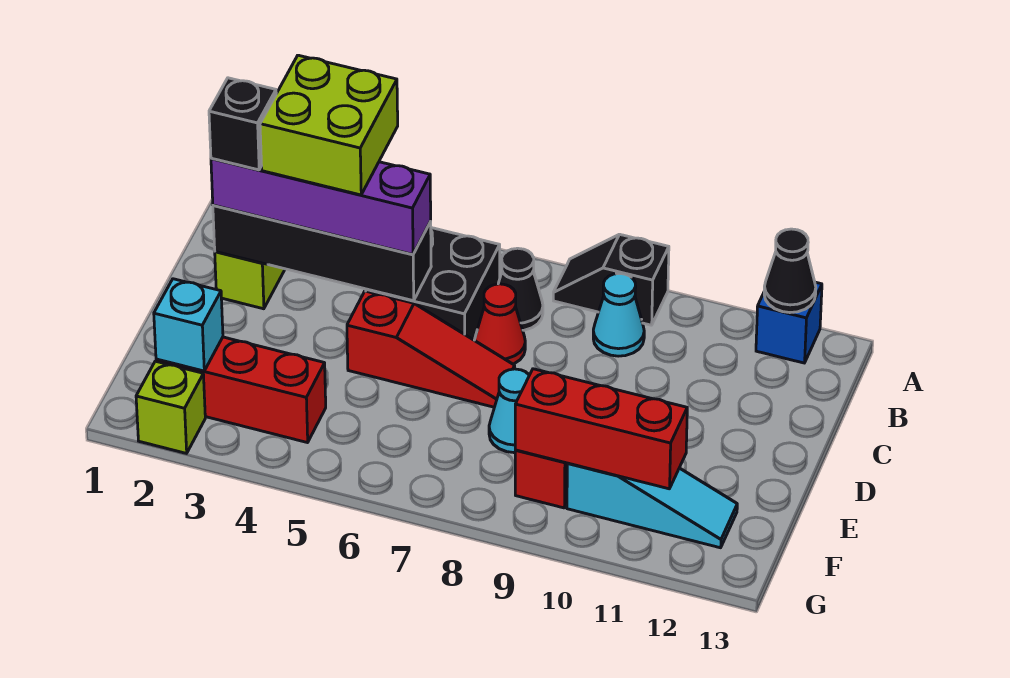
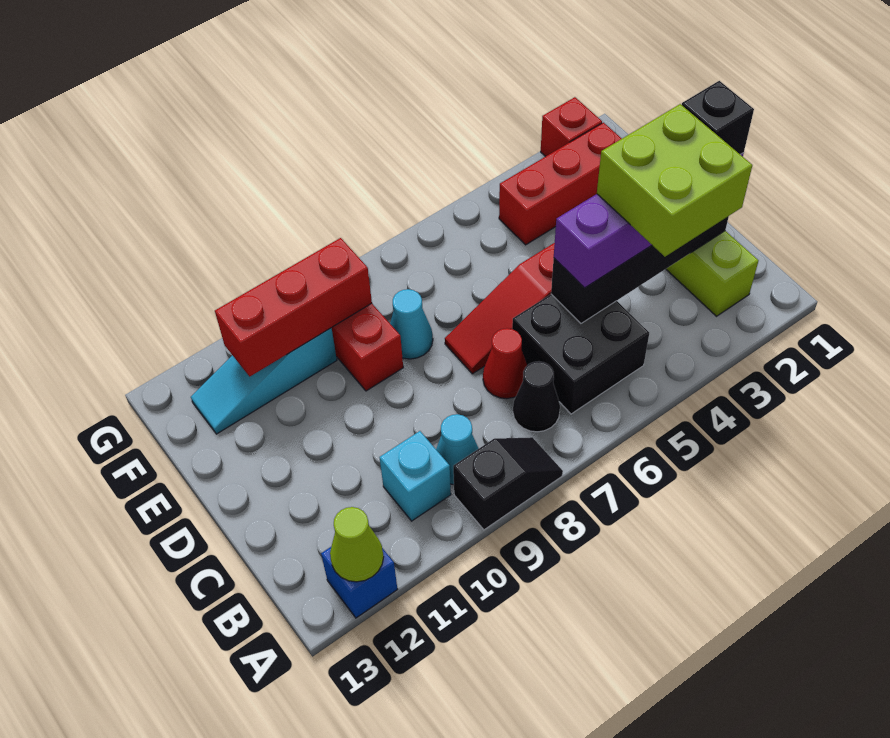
black cone A12 level 2 -> lime cone A12 level 2
cyan brick F2 level 2 -> cyan brick B10 level 1
lime brick G2 level 1 -> red brick G2 level 1

